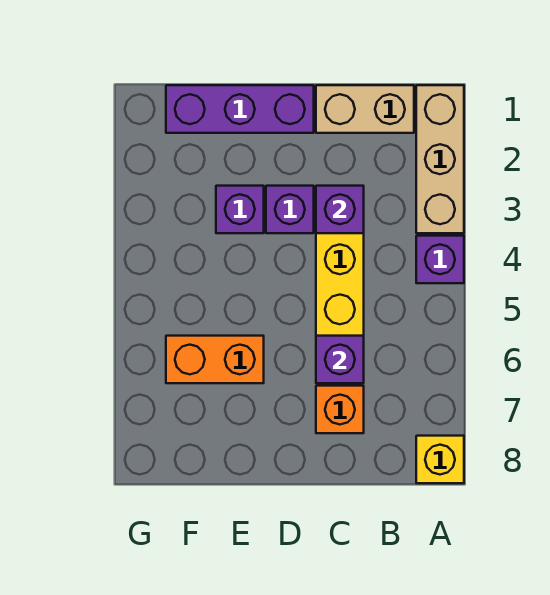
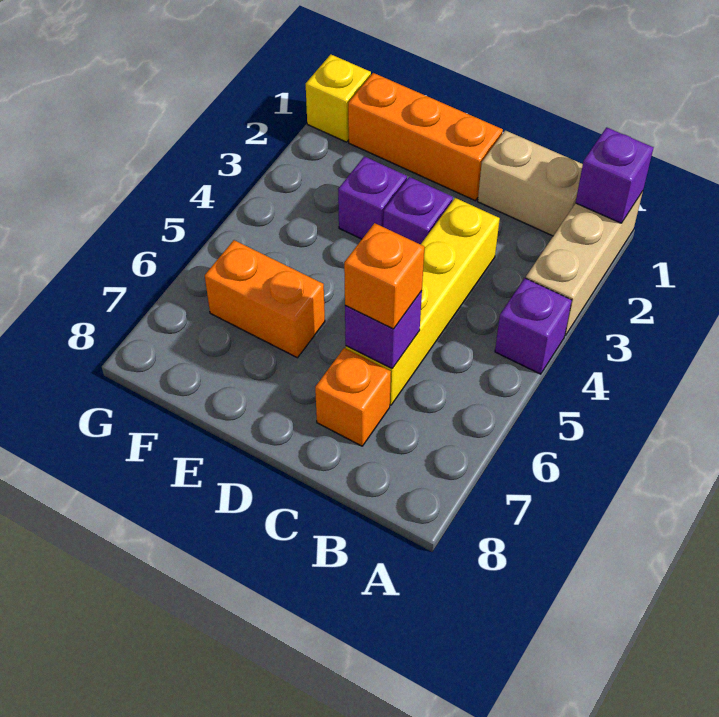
yellow brick A8 level 1 -> yellow brick G1 level 1
purple brick C3 level 2 -> purple brick A1 level 2
none -> orange brick C6 level 3
purple brick D1:F1 level 1 -> orange brick D1:F1 level 1

